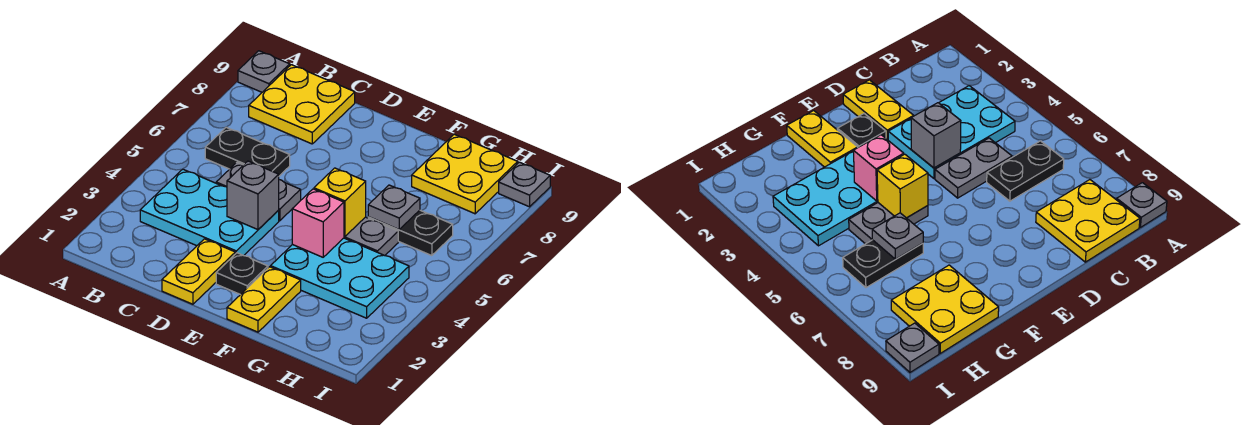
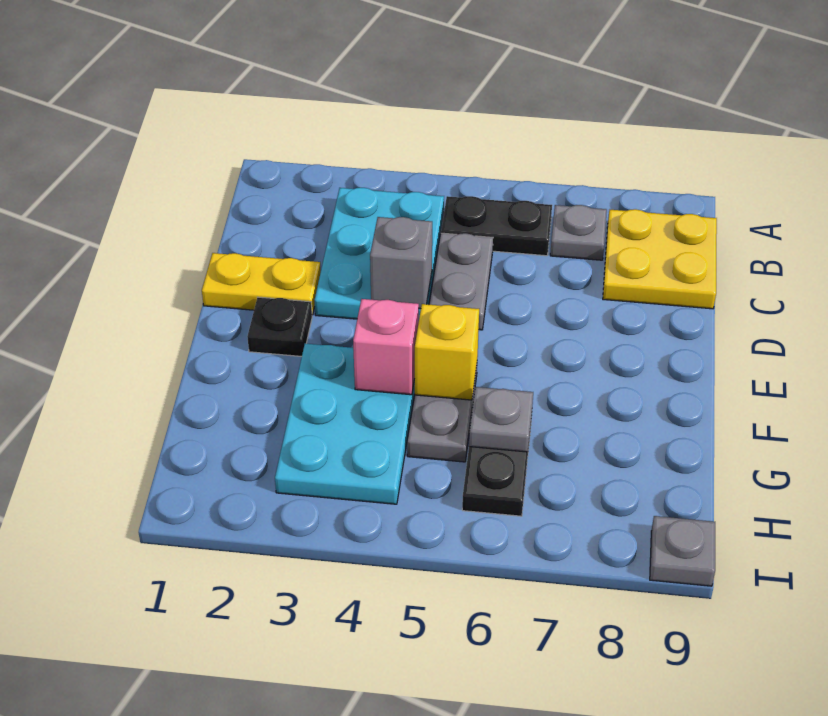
grey plate A9 level 1 -> grey plate B7 level 1
black plate B6:C6 level 1 -> black plate B5:B6 level 1
yellow plate F1:F2 level 1 -> none
yellow plate G8:H9 level 1 -> none

